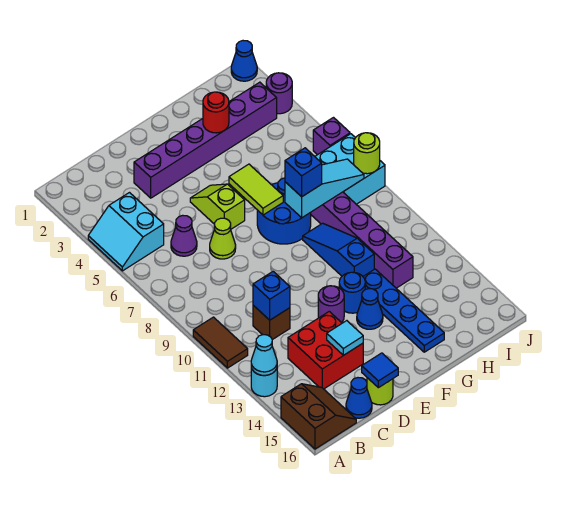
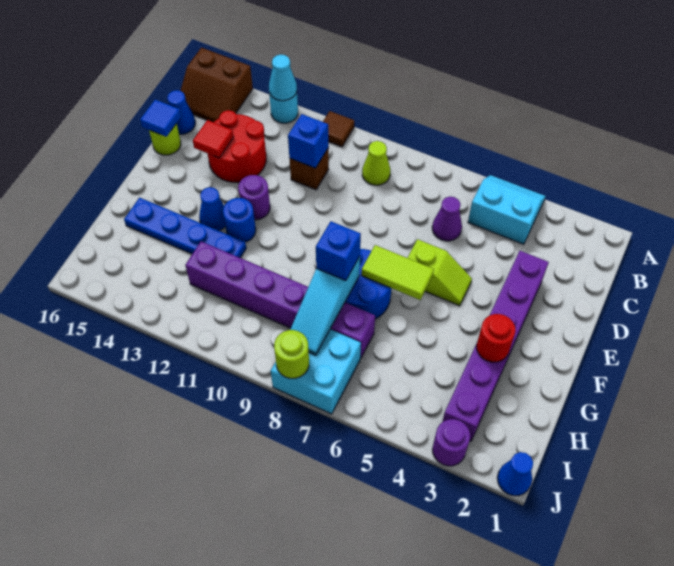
brown tile A10:A11 level 1 -> brown tile A11 level 1
red brick C13:D14 level 1 -> red round brick C13:D14 level 1
lime cone D7 level 1 -> lime cone B9 level 1
cyan tile D14 level 2 -> red tile D14 level 2
blue slope G9:G11 level 1 top 11 -> none
purple brick J6 level 1 -> none

